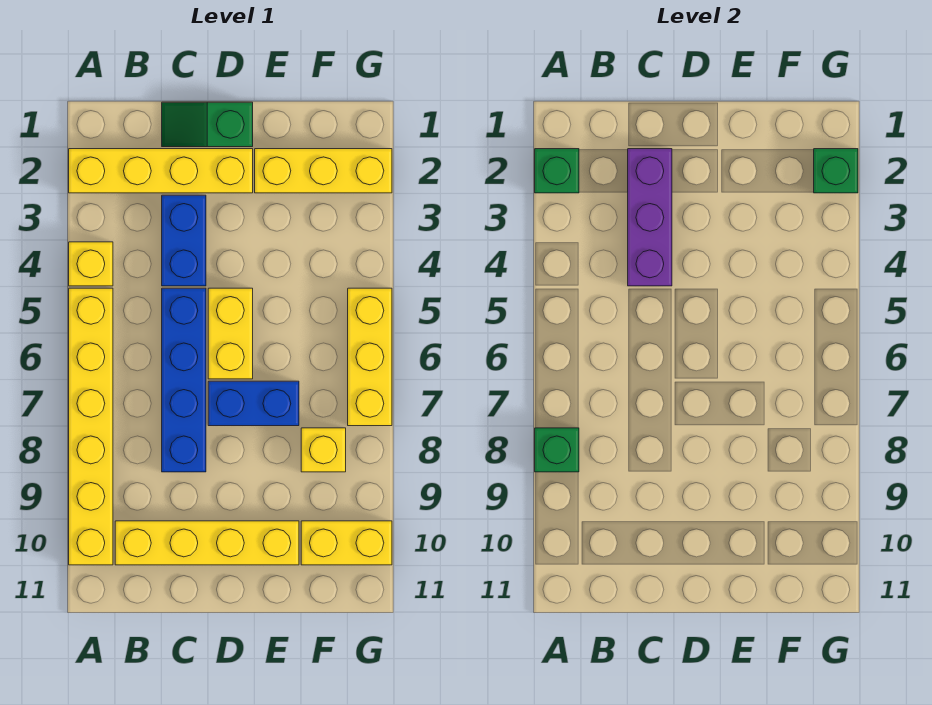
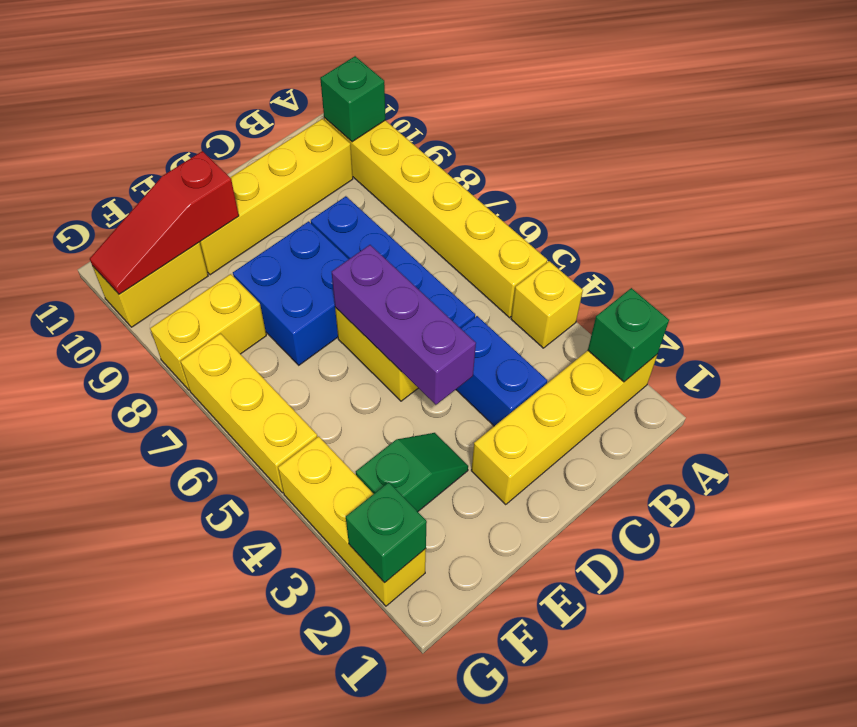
green brick A8 level 2 -> green brick A10 level 2
green slope C1:D1 level 1 top D -> green slope E3:F3 level 1 top F
purple brick C2:C4 level 2 -> purple brick D4:D6 level 2
blue brick D7:E7 level 1 -> blue brick D7:E8 level 1
yellow brick E2:G2 level 1 -> yellow brick G2:G4 level 1
none -> red slope E10:G10 level 2 top E
yellow brick F8 level 1 -> yellow brick F8:G8 level 1

